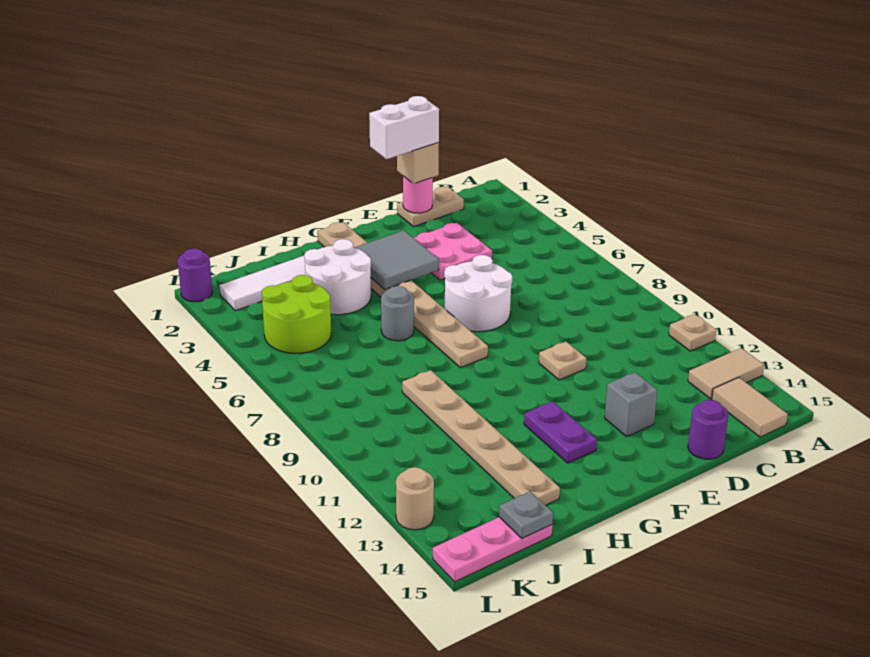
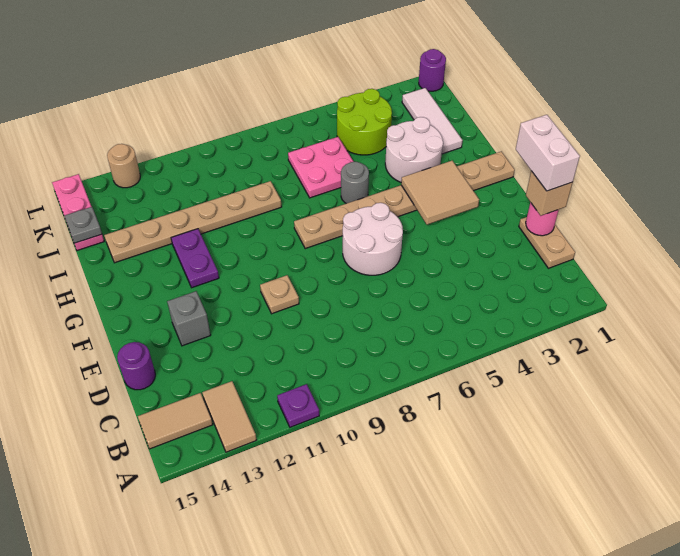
tan plate A11 level 1 -> purple plate A11 level 1
pink plate D3:E4 level 1 -> pink plate I6:J7 level 1
grey tile F3:G4 level 2 -> tan tile F3:G4 level 2
purple plate G12:G13 level 1 -> purple plate G12:H12 level 1

